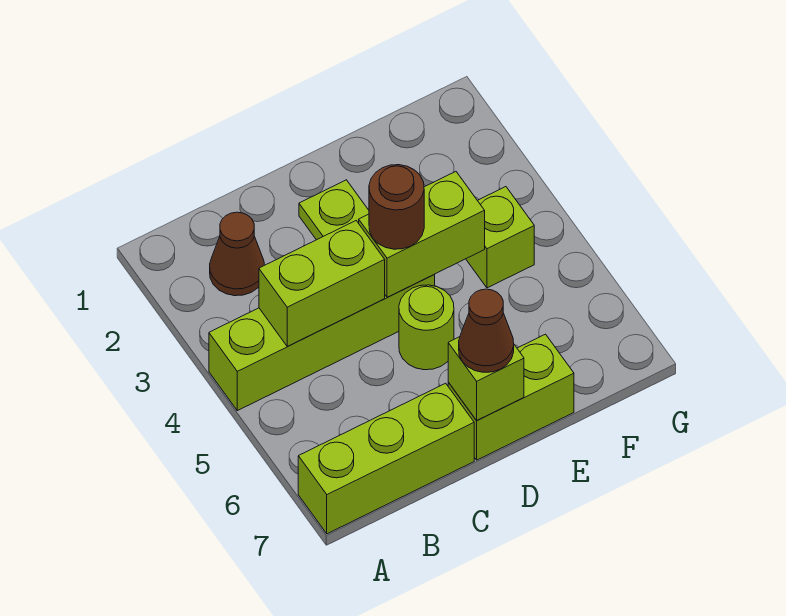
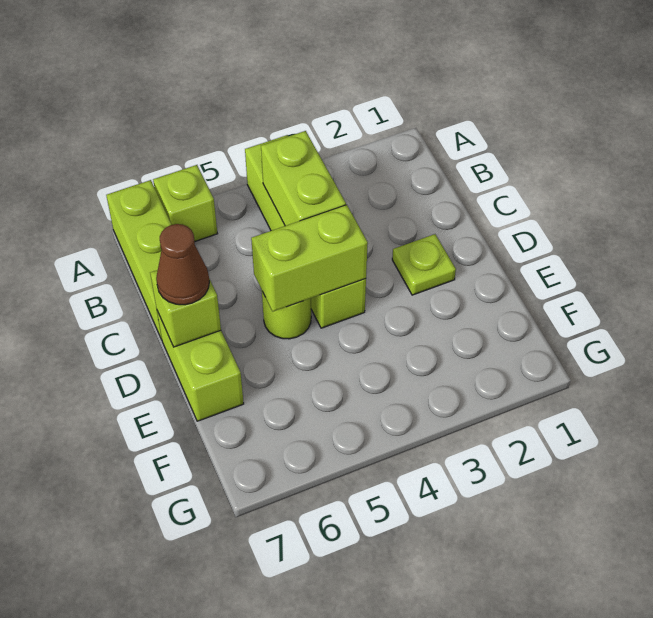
brown cone B2 level 1 -> none
lime brick D4:E4 level 2 -> lime brick D4:D5 level 2
brown round brick D4 level 3 -> none
lime brick F4 level 1 -> lime brick A6 level 1

